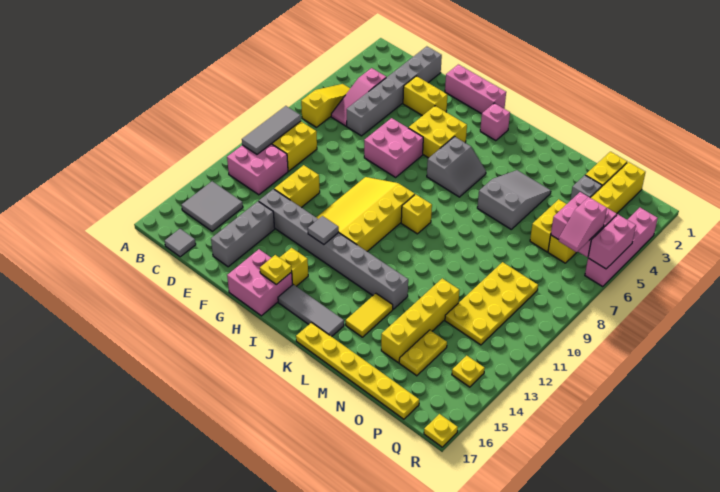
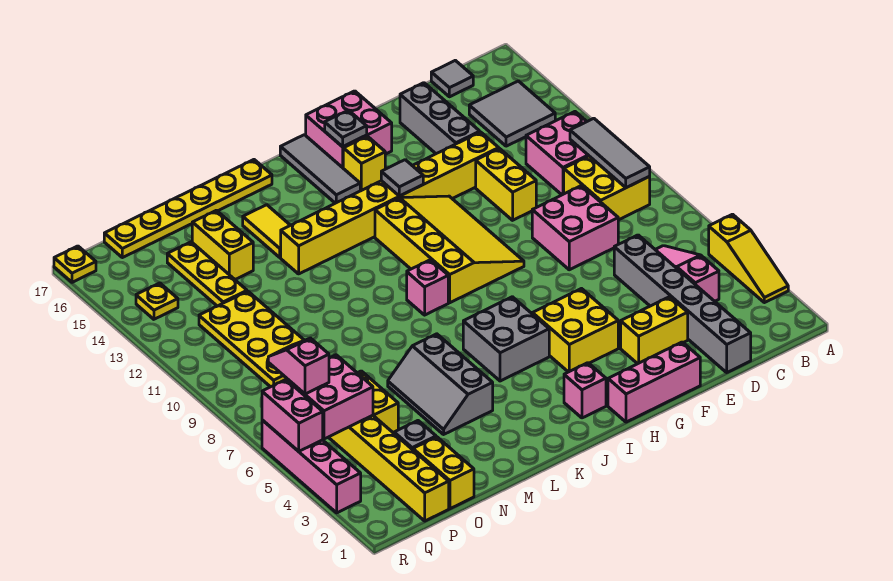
yellow slope B5:B7 level 1 top 7 -> yellow slope A3:A5 level 1 top 5
grey brick E13:L13 level 1 -> yellow brick E13:L13 level 1
pink brick F6:G7 level 1 -> pink brick D8:E9 level 1
yellow plate H16 level 2 -> grey plate H16 level 2
grey slope I5:J6 level 1 top I -> grey brick I5:J6 level 1
grey tile I16:K16 level 1 -> grey tile I15:I17 level 1
yellow brick J9 level 1 -> pink brick J9 level 1
grey slope L4:M6 level 1 top 6 -> grey slope L4:M6 level 1 top L
yellow brick N12:N15 level 1 -> yellow brick N14:N15 level 1
yellow plate O14:O15 level 1 -> yellow plate O13:O15 level 1

